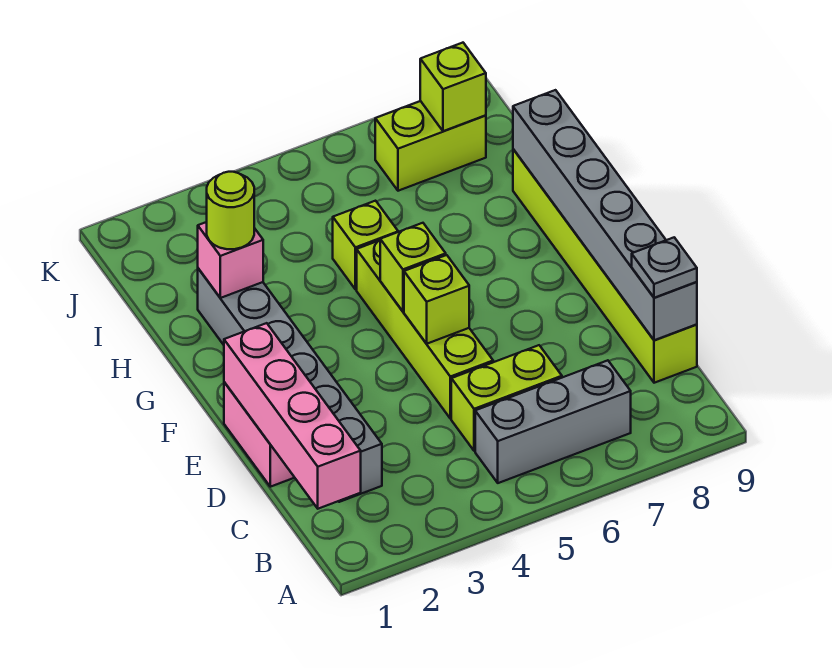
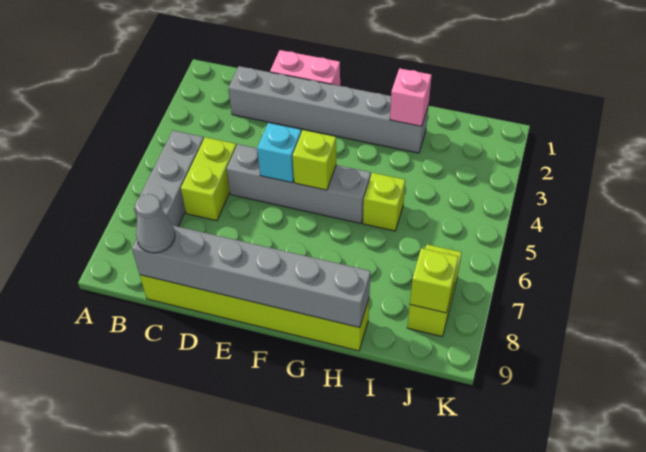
pink brick B1:E1 level 2 -> none
grey plate C9 level 3 -> grey cone C9 level 3
lime brick D5:G5 level 1 -> grey brick D5:G5 level 1
lime brick E5 level 2 -> cyan brick E5 level 2
lime round brick H2 level 3 -> none

